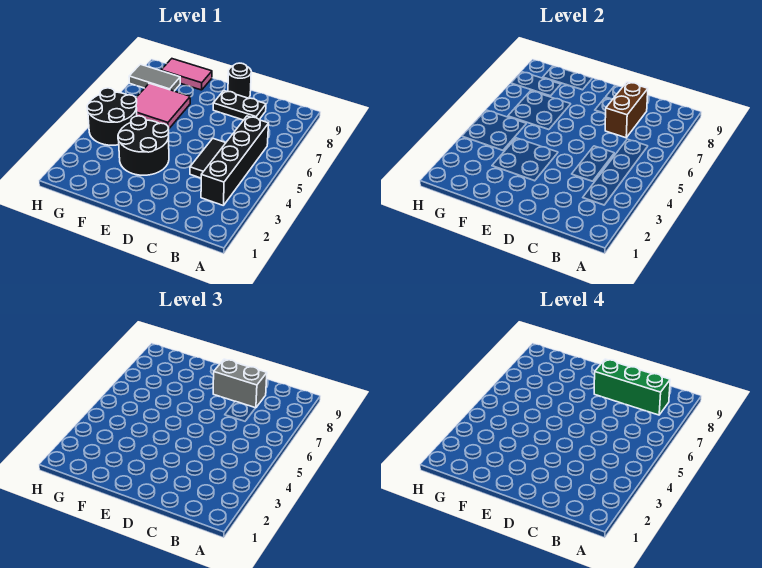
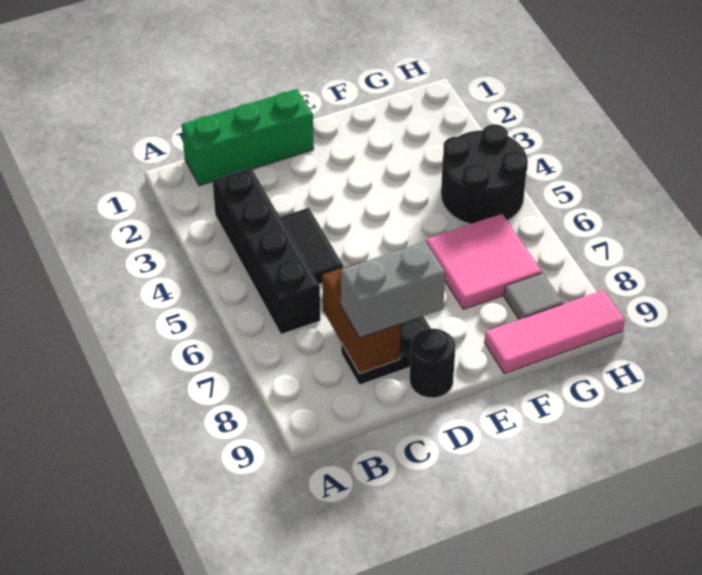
green brick B8:D8 level 4 -> green brick B1:D1 level 1
black round brick E3:F4 level 1 -> none
pink tile F9:G9 level 1 -> pink tile F9:H9 level 1
grey tile G8:H8 level 1 -> grey tile G8 level 1

